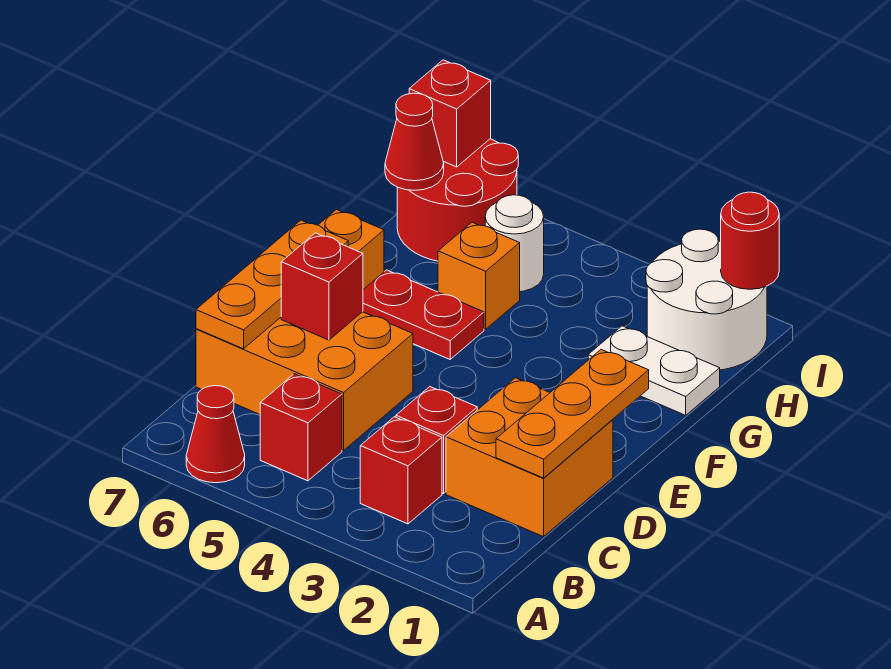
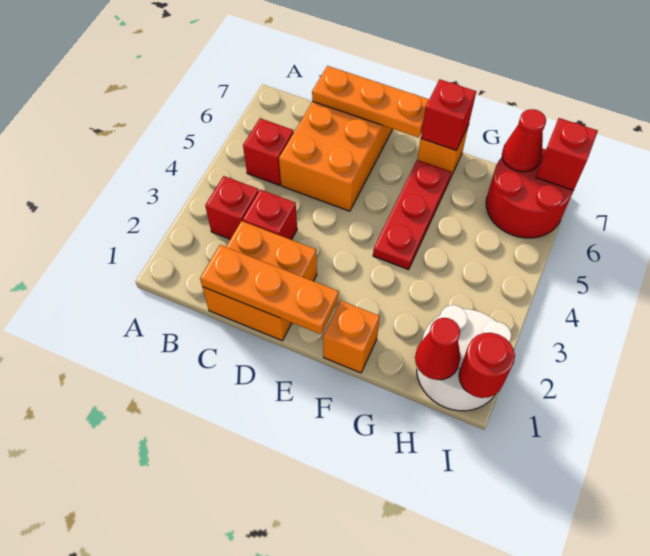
red cone A6 level 1 -> red cone H1 level 2
red brick D6 level 2 -> red brick F7 level 2
red plate F5:F6 level 1 -> red plate F4:F6 level 1
white plate G1:G2 level 1 -> none
orange brick G5 level 1 -> orange brick F1 level 1
white round brick H5 level 1 -> none

